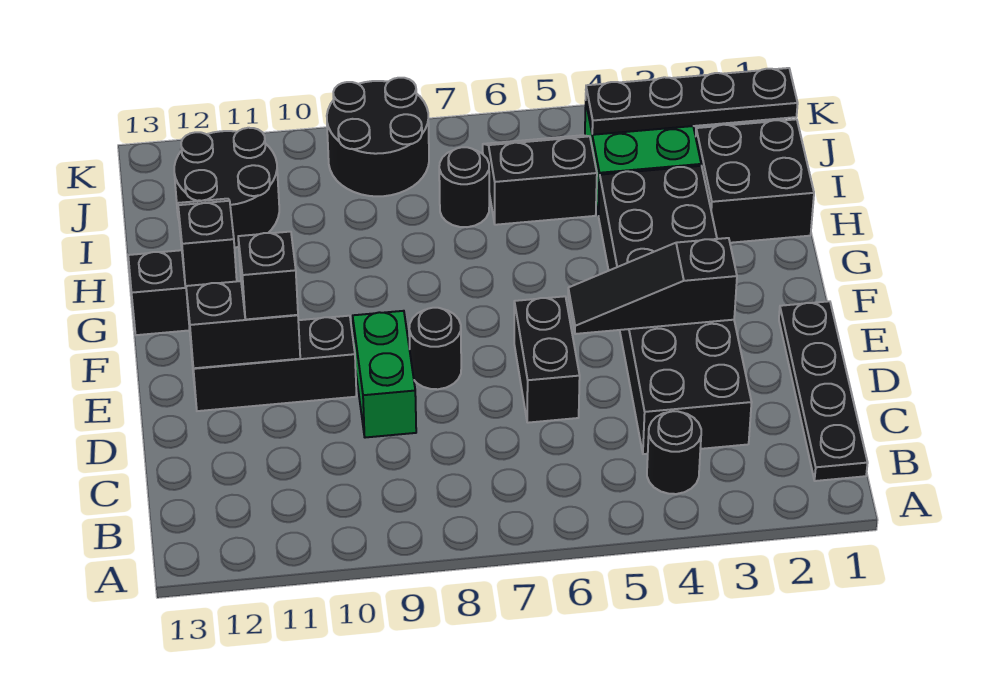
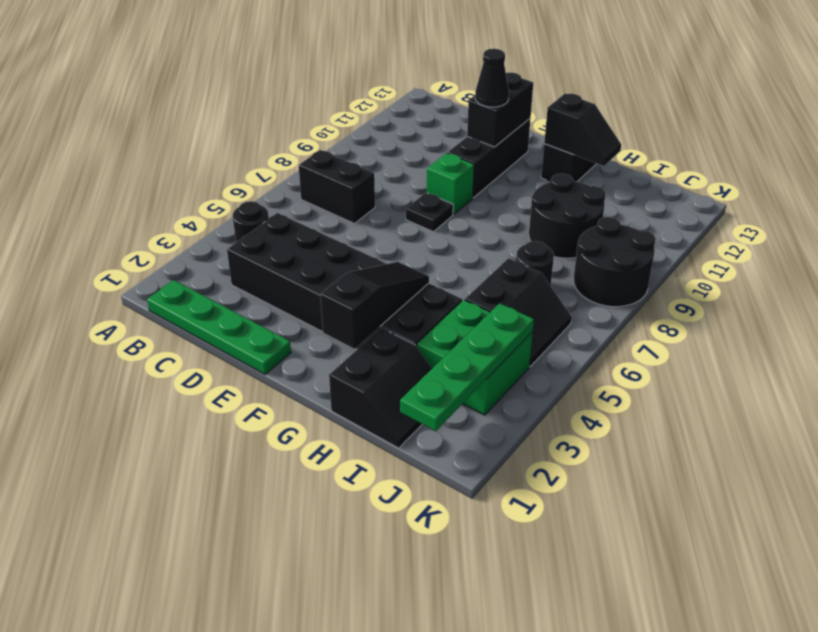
black plate B1:E1 level 1 -> green plate B1:E1 level 1
black brick D6:E6 level 1 -> black brick B7:C7 level 1
green brick D9:E9 level 1 -> green brick E9 level 1
black slope E3:E5 level 2 top 3 -> black slope G2:G4 level 2 top 2
black round brick E8 level 1 -> black plate E8 level 1
black brick E11 level 3 -> black cone E11 level 3
black brick H1:I2 level 1 -> black slope H1:I2 level 1 top H
black round brick I11:J12 level 1 -> black round brick H9:I10 level 1
black plate J1:J4 level 2 -> green plate J1:J4 level 2

